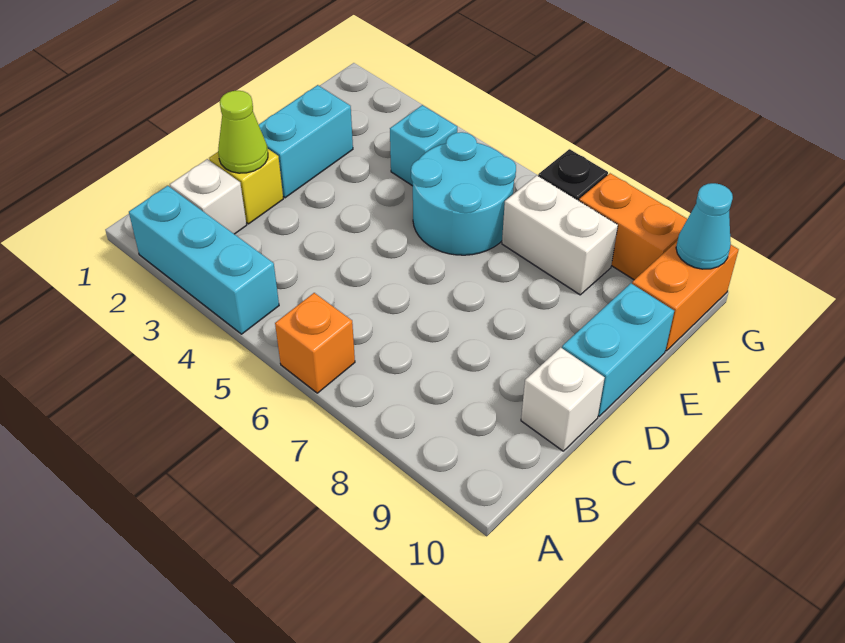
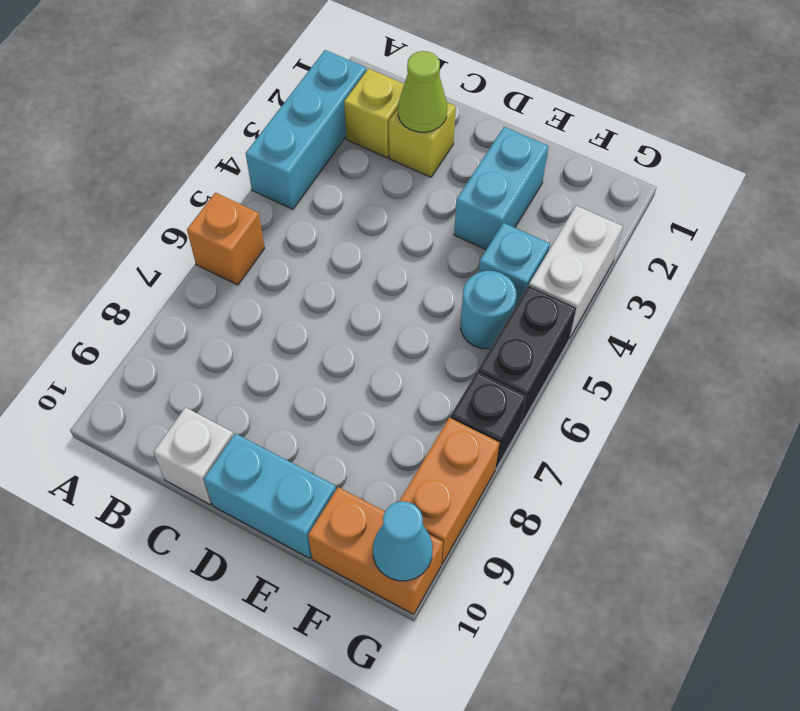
white brick B2 level 1 -> yellow brick B2 level 1
cyan brick D2:E2 level 1 -> cyan brick E2:E3 level 1
cyan round brick E5:F6 level 1 -> cyan round brick F5 level 1
white brick F7:F8 level 1 -> white brick G3:G4 level 1
none -> black brick G5:G6 level 1

